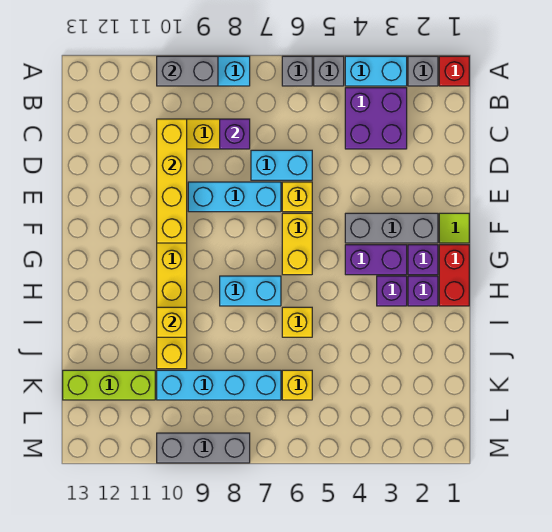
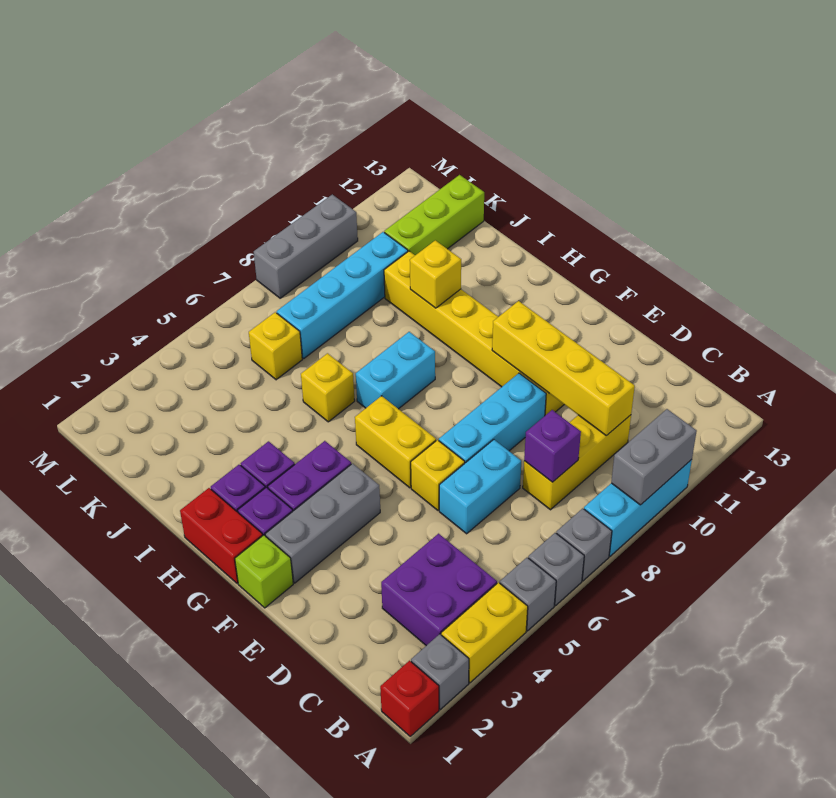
cyan brick A3:A4 level 1 -> yellow brick A3:A4 level 1
none -> grey brick A7 level 1
lime tile F1 level 1 -> lime brick F1 level 1

